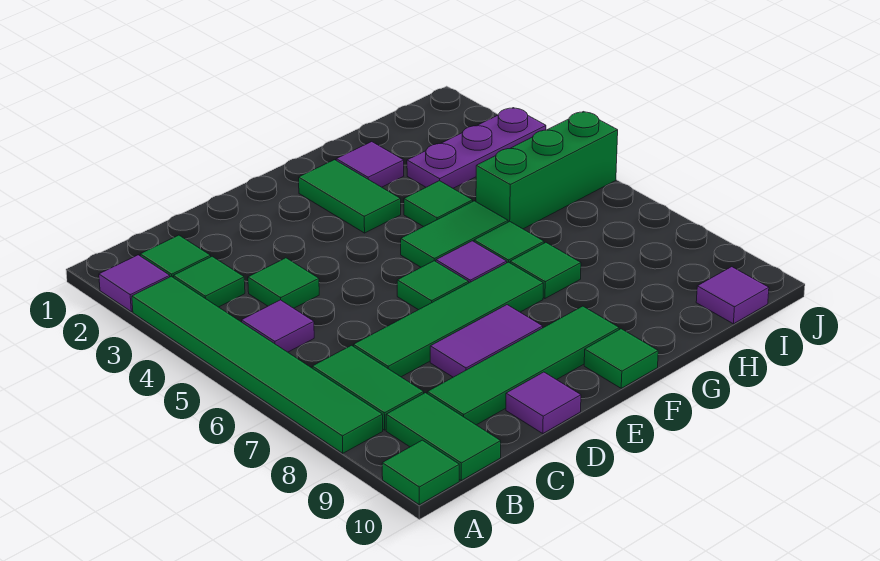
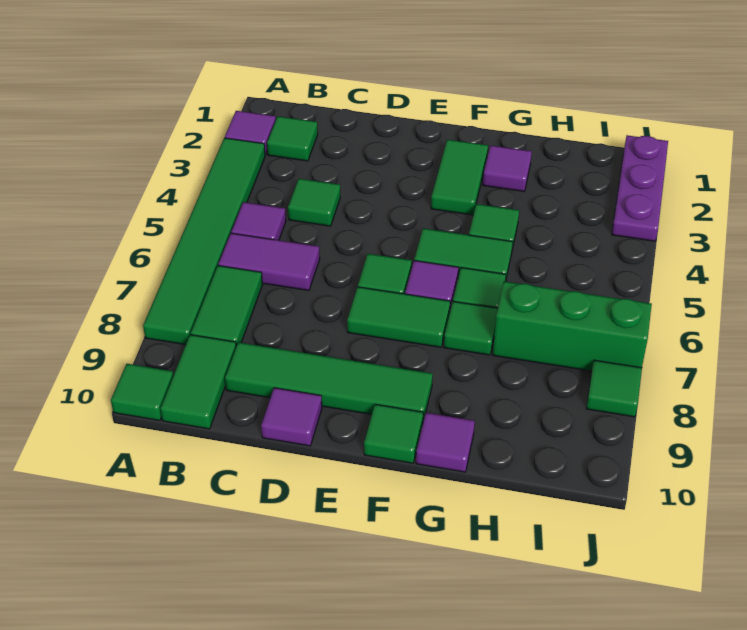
green tile B3 level 1 -> green tile J8 level 1
green tile C7:F7 level 1 -> green tile E7:F7 level 1
purple tile D8:E8 level 1 -> purple tile B6:C6 level 1
purple plate H3:J3 level 1 -> purple plate J1:J3 level 1
green brick H5:J5 level 1 -> green brick H7:J7 level 1
purple tile I10 level 1 -> purple tile G10 level 1

